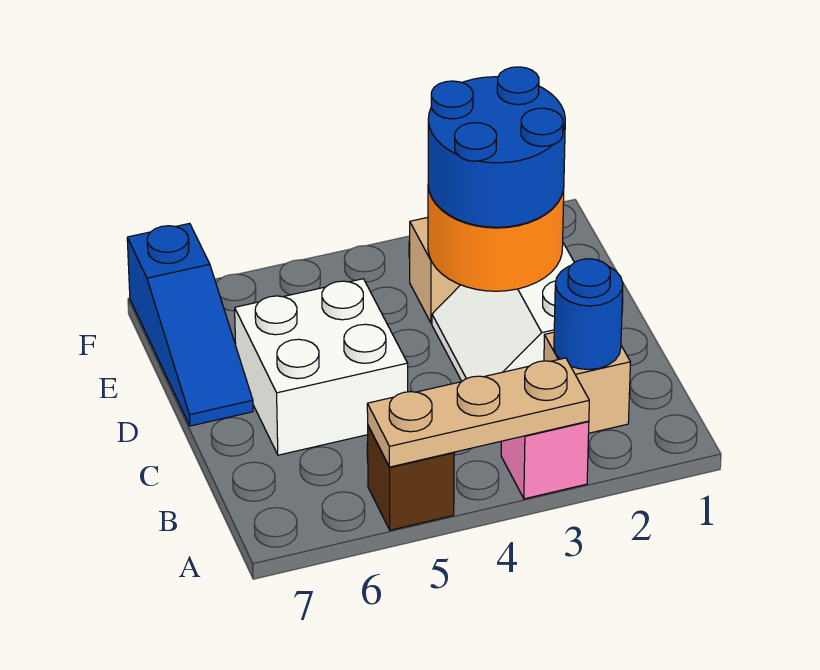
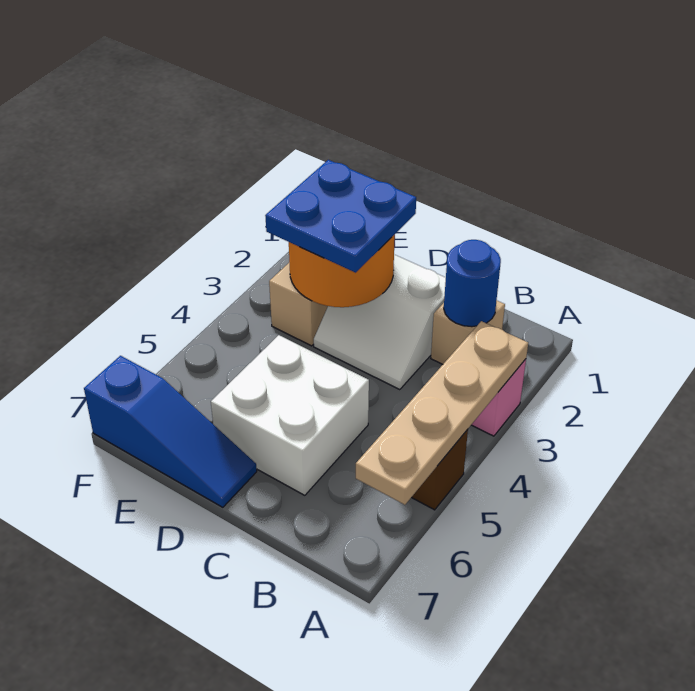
tan plate A3:A5 level 2 -> tan plate A3:A6 level 2
blue round brick D2:E3 level 3 -> blue plate D2:E3 level 3

